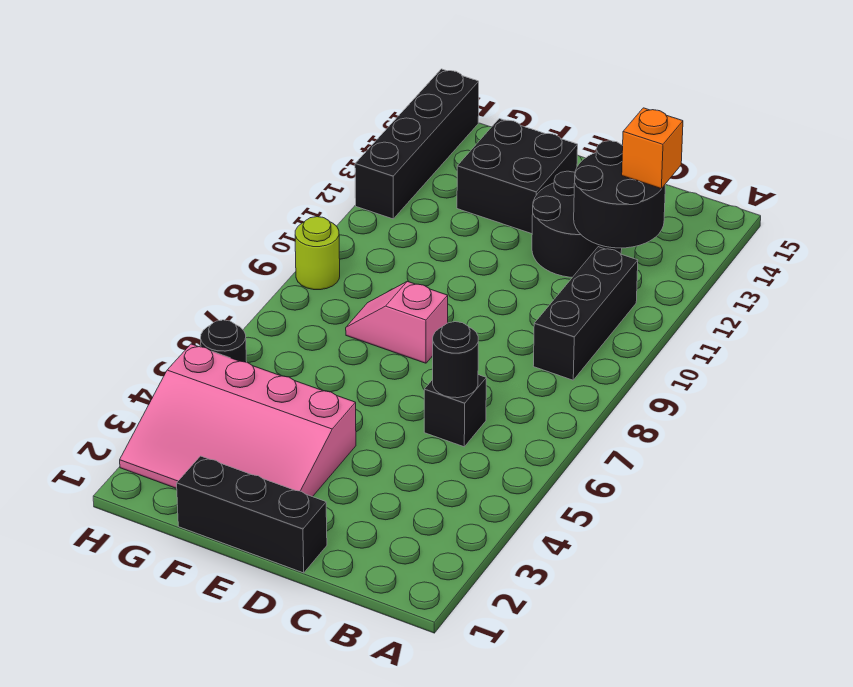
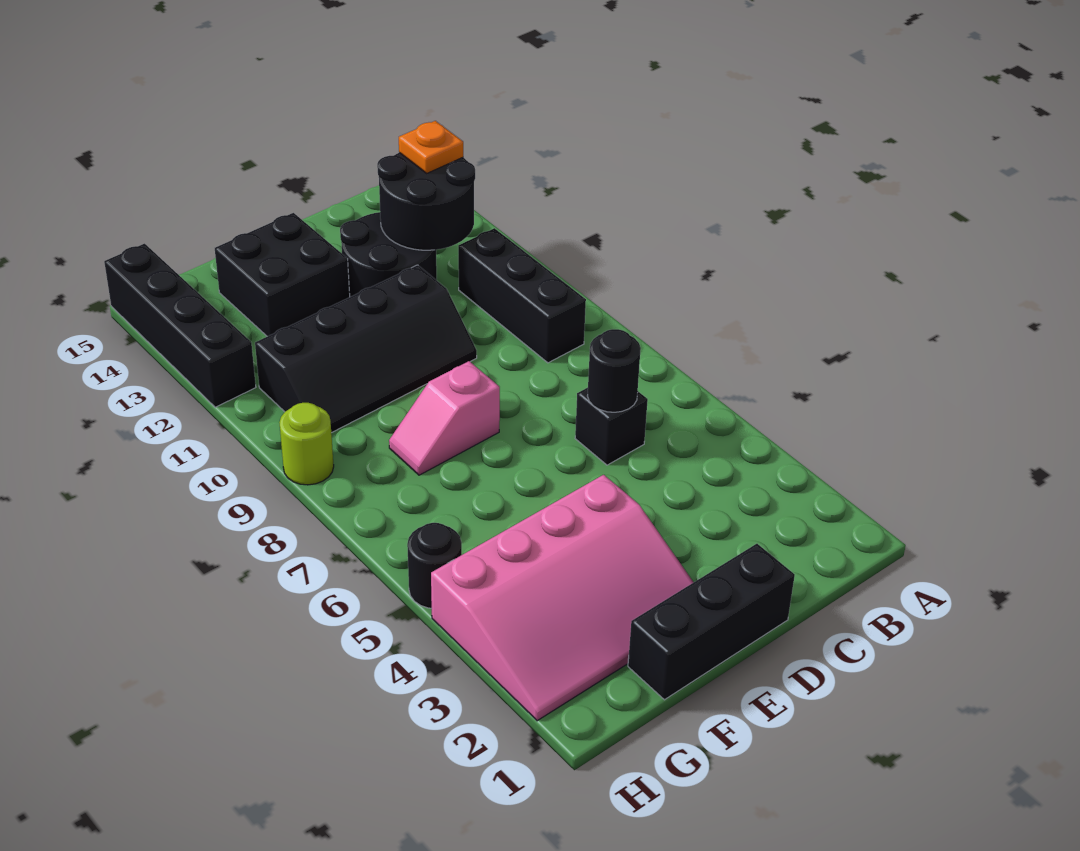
orange brick B13 level 3 -> orange plate B13 level 3
none -> black slope D10:G11 level 1 top 11

